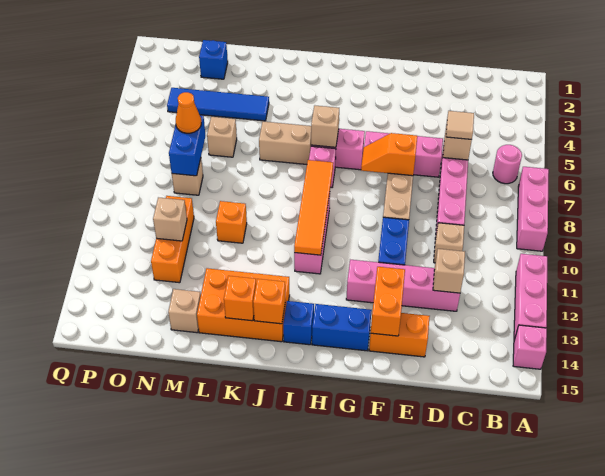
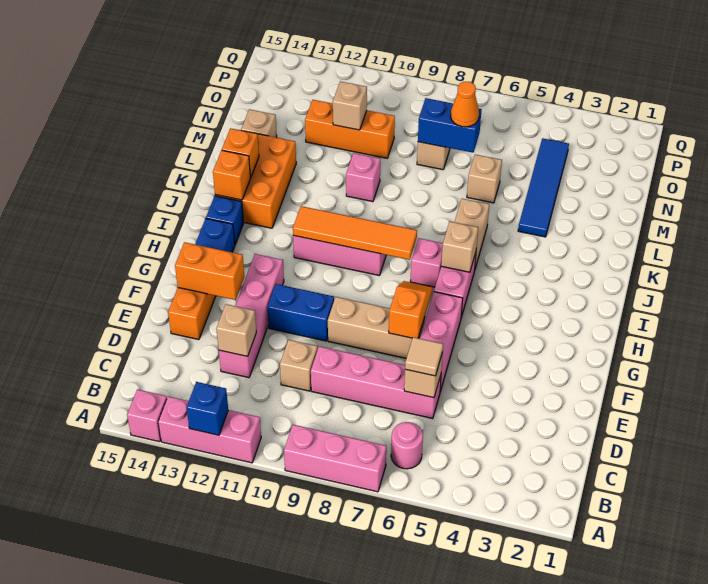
orange brick L10 level 1 -> pink brick L10 level 1
blue brick N2 level 1 -> blue brick A12 level 2

